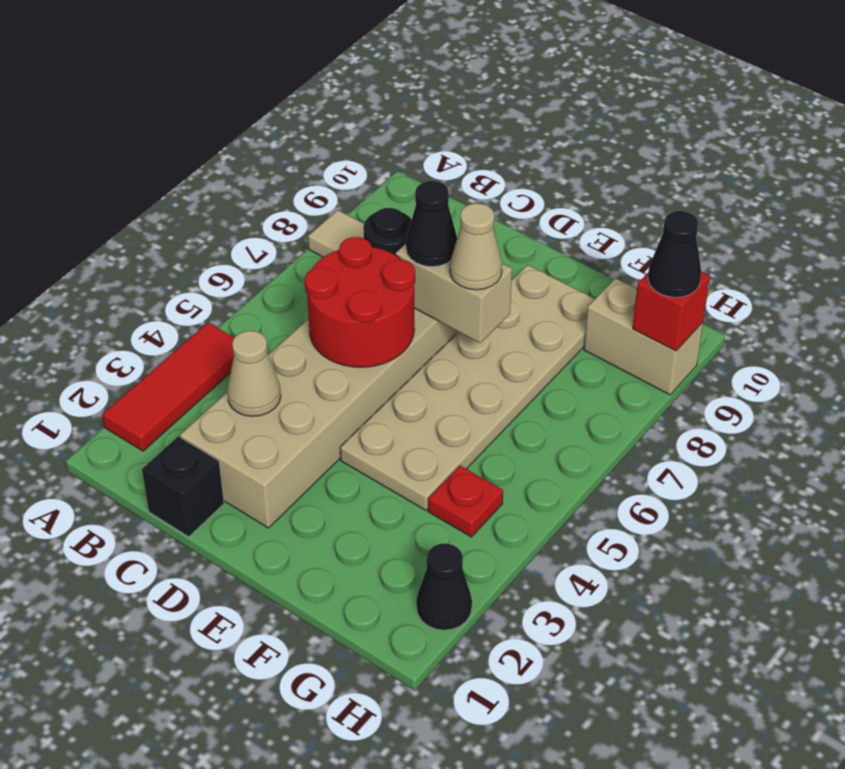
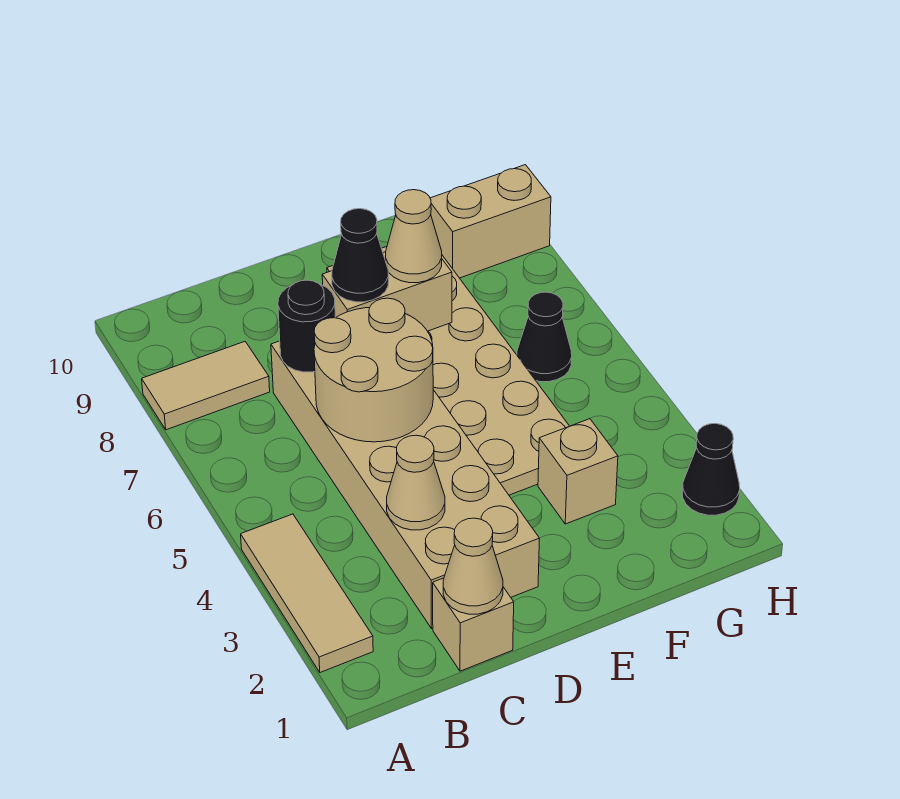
red tile A2:A4 level 1 -> tan tile A2:A4 level 1
black brick C1 level 1 -> tan brick C1 level 1
none -> tan cone C1 level 2
red round brick C5:D6 level 2 -> tan round brick C5:D6 level 2
none -> tan brick F3 level 1
red plate G4 level 1 -> none
red brick H9 level 2 -> none
black cone H9 level 3 -> black cone G6 level 1

